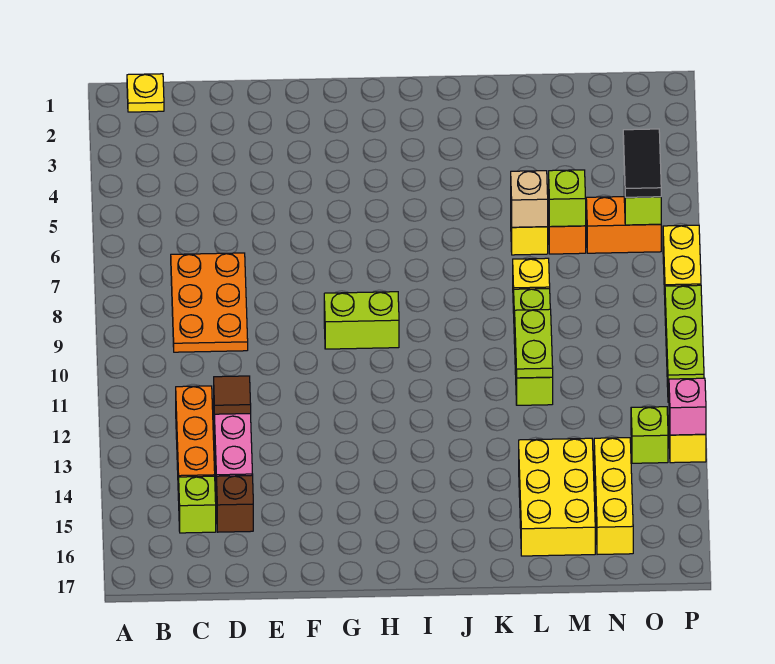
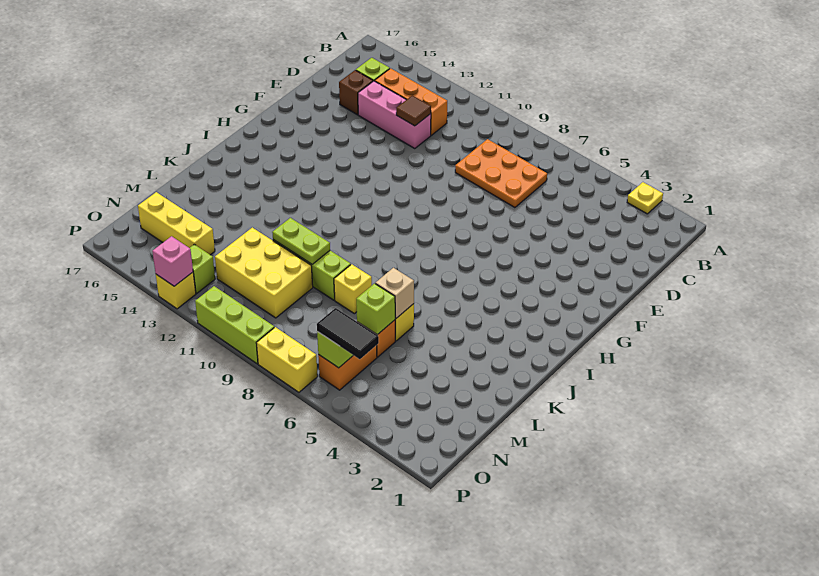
yellow plate B1 level 1 -> yellow plate A3 level 1
lime brick G9:H9 level 1 -> none
yellow brick L14:M16 level 1 -> yellow brick M10:N12 level 1

